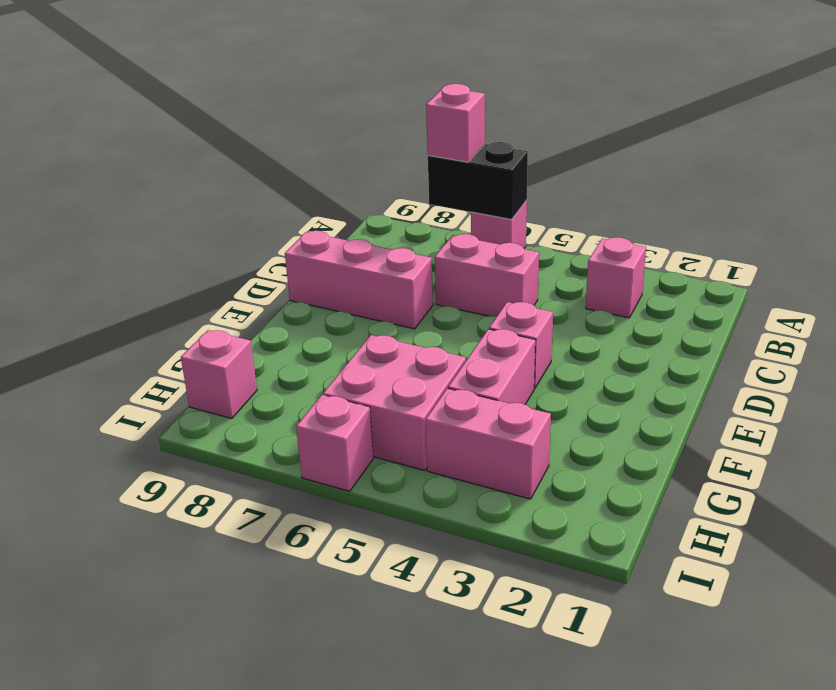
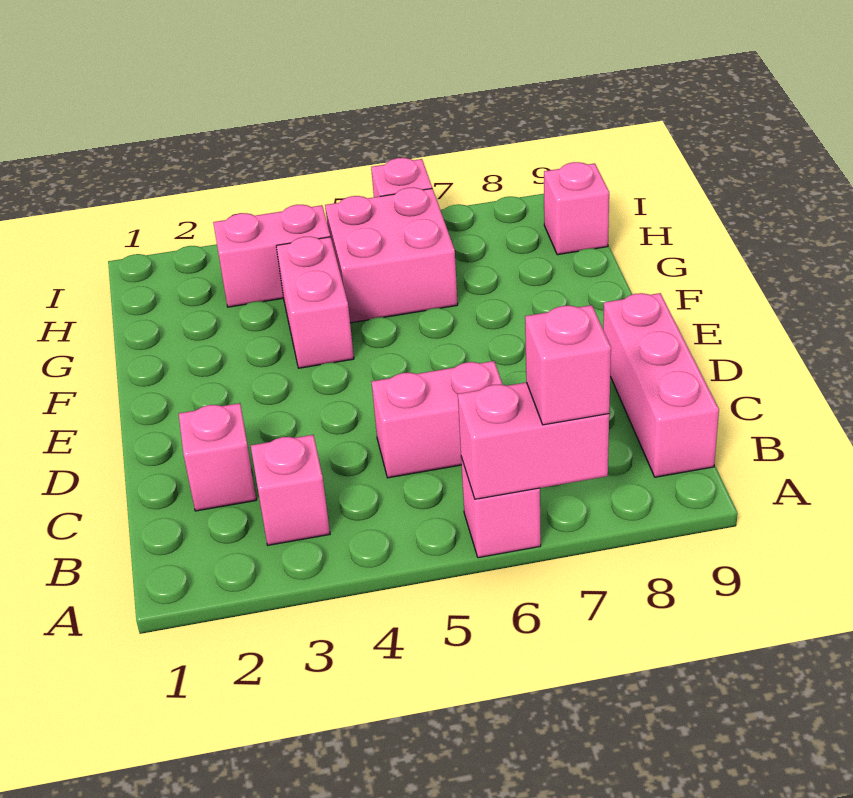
black brick A6:A7 level 2 -> pink brick A6:A7 level 2
pink brick D7:D9 level 1 -> pink brick B9:D9 level 1
pink brick E4 level 1 -> pink brick C2 level 1

